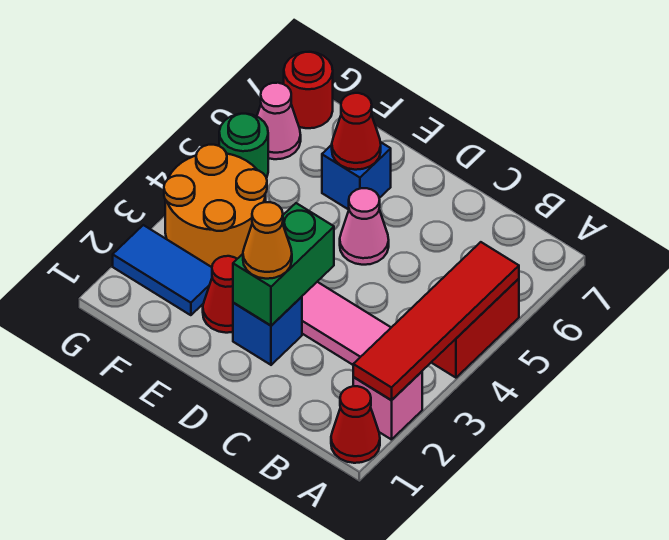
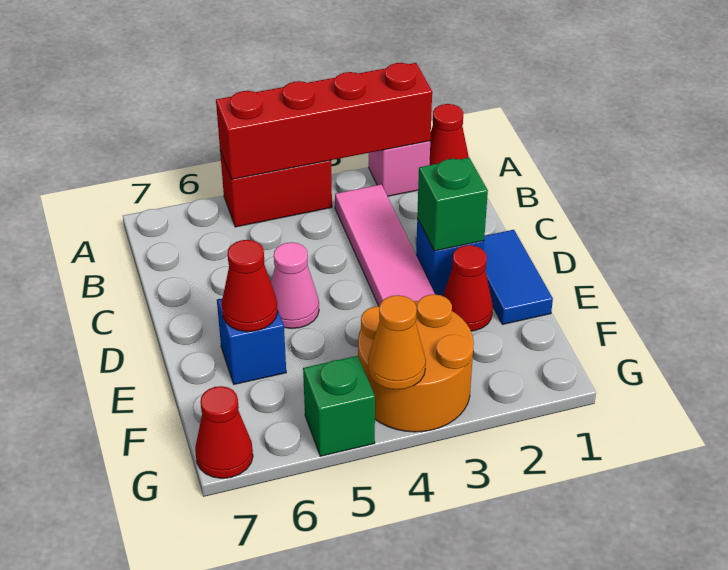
red tile A2:A5 level 2 -> red brick A2:A5 level 2
green brick D2:D3 level 2 -> green brick D2 level 2
orange cone D2 level 3 -> orange cone G4 level 2
blue tile F2:G2 level 1 -> blue tile D1:E1 level 1
green round brick G5 level 1 -> green brick G5 level 1
pink cone G6 level 1 -> none
red round brick G7 level 1 -> red cone G7 level 1

